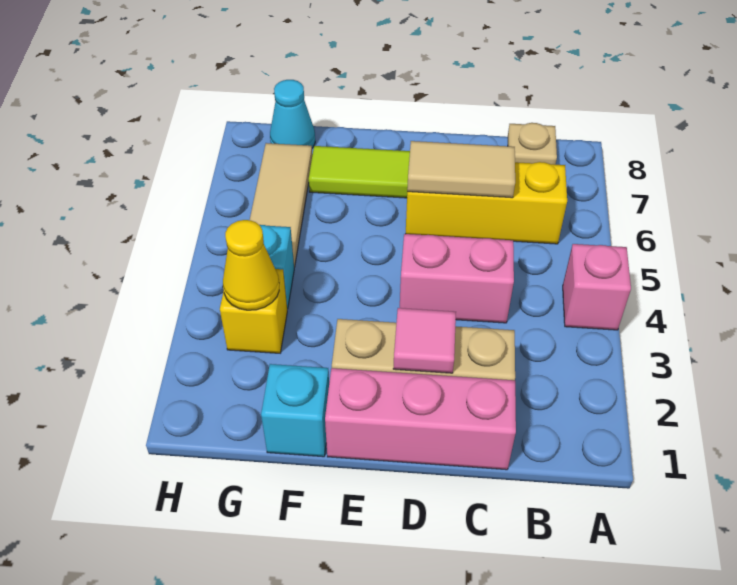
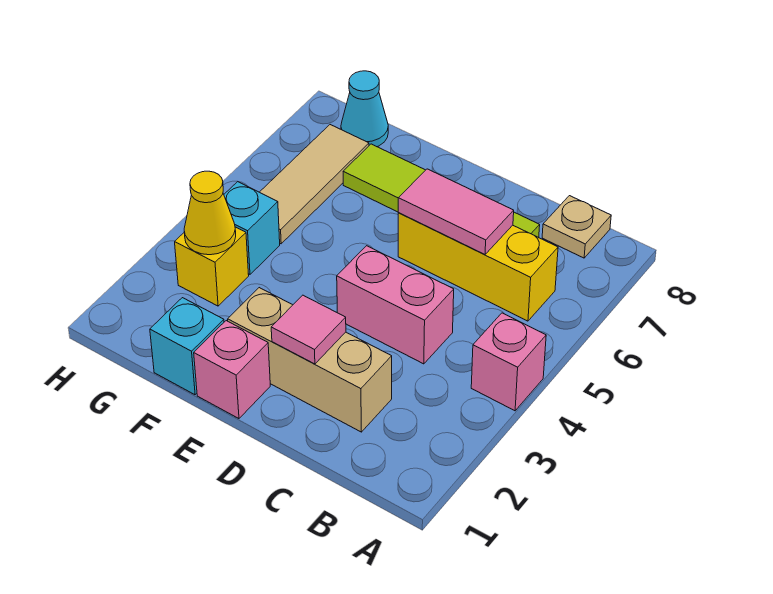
pink brick C1:E1 level 1 -> pink brick E1 level 1
tan tile C6:D6 level 2 -> pink tile C6:D6 level 2

